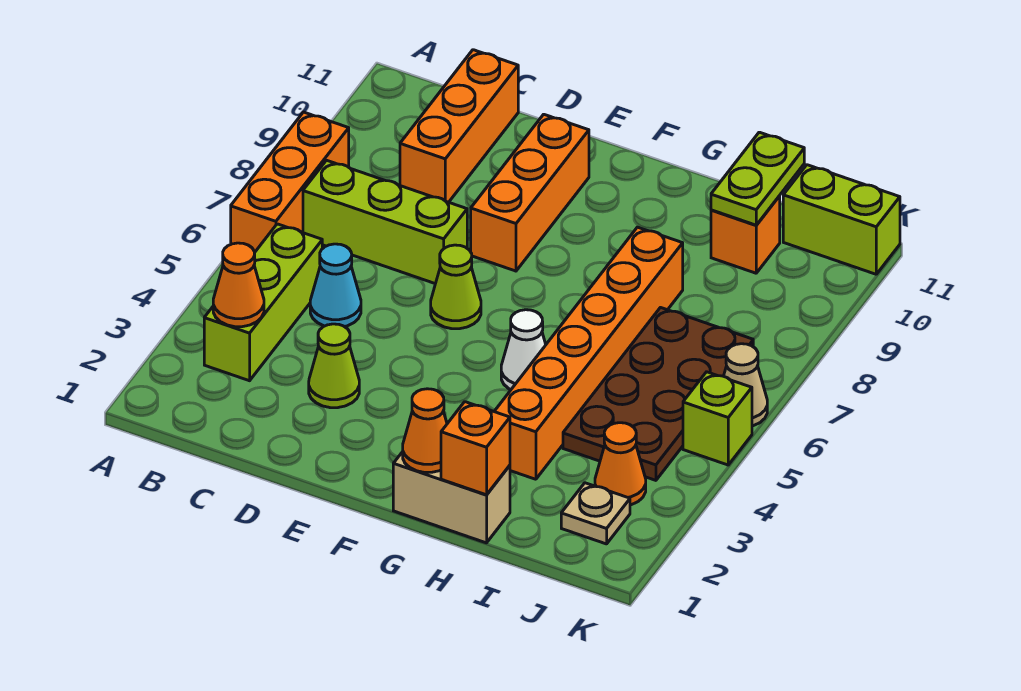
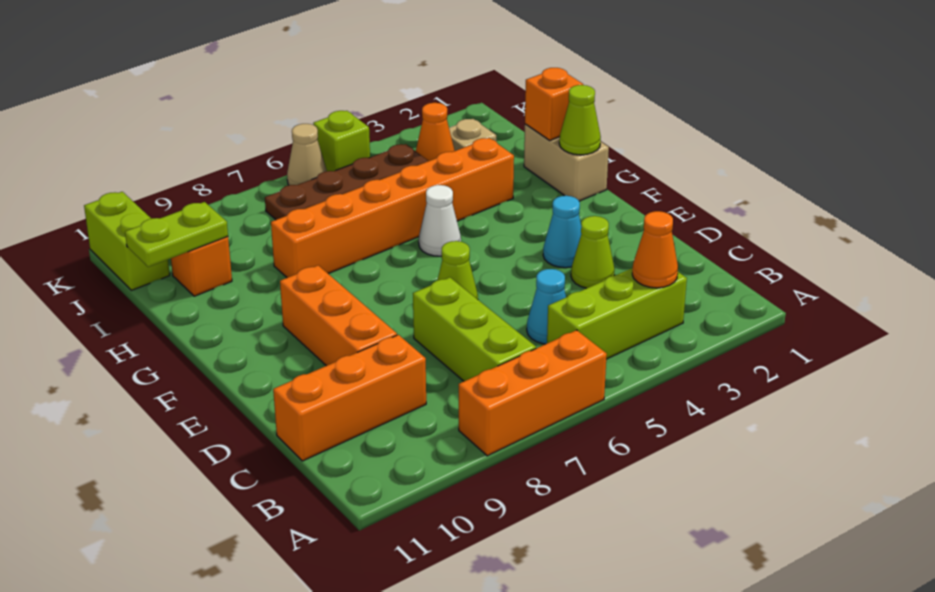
none -> cyan cone E3 level 1
orange brick E8:E10 level 1 -> orange brick D9:F9 level 1
orange cone G1 level 2 -> lime cone G1 level 2

